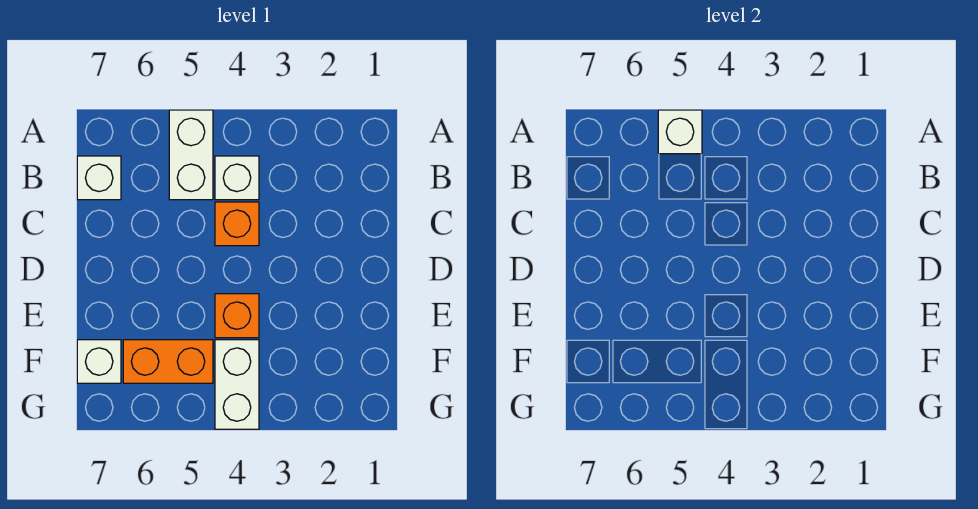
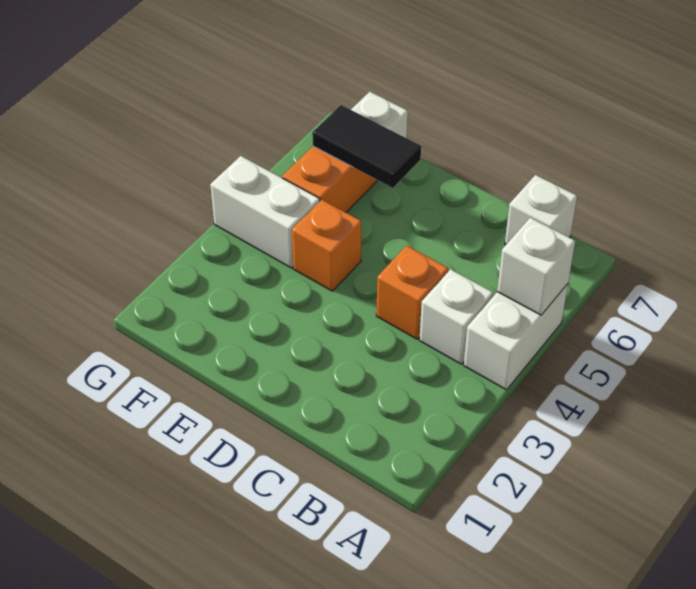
white brick A5:B5 level 1 -> white brick A4:A5 level 1
none -> black tile E6:F6 level 2

